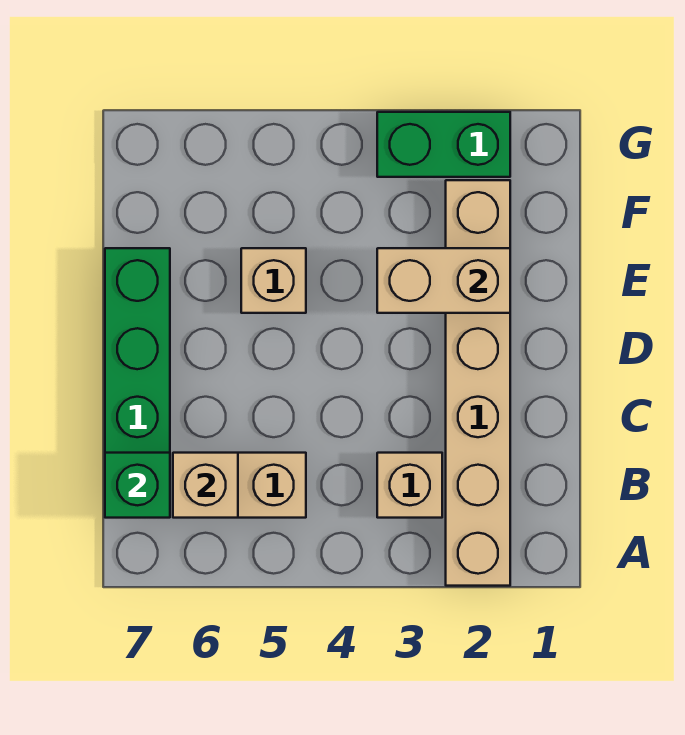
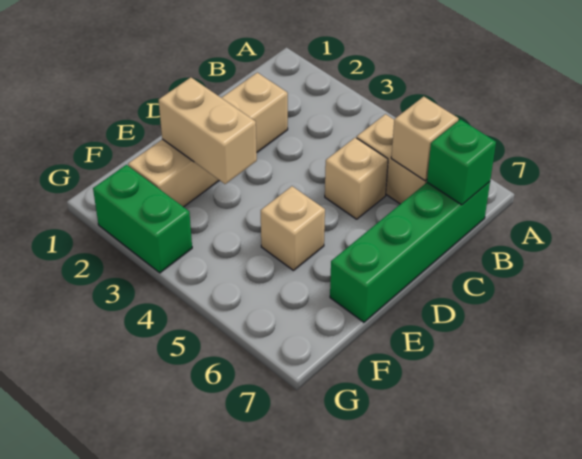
tan brick A2:F2 level 1 -> tan brick C2:F2 level 1
tan brick B3 level 1 -> tan brick C5 level 1

